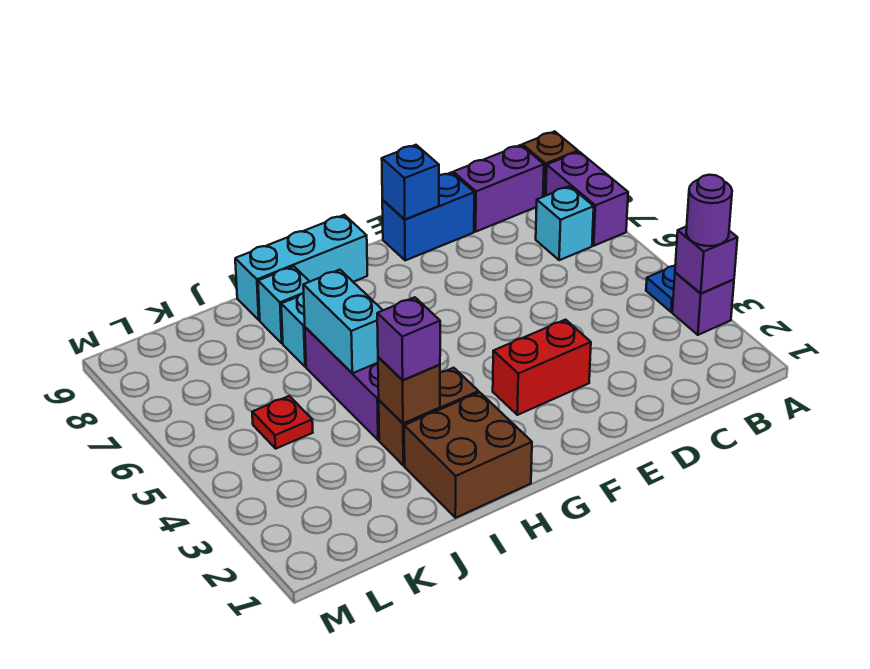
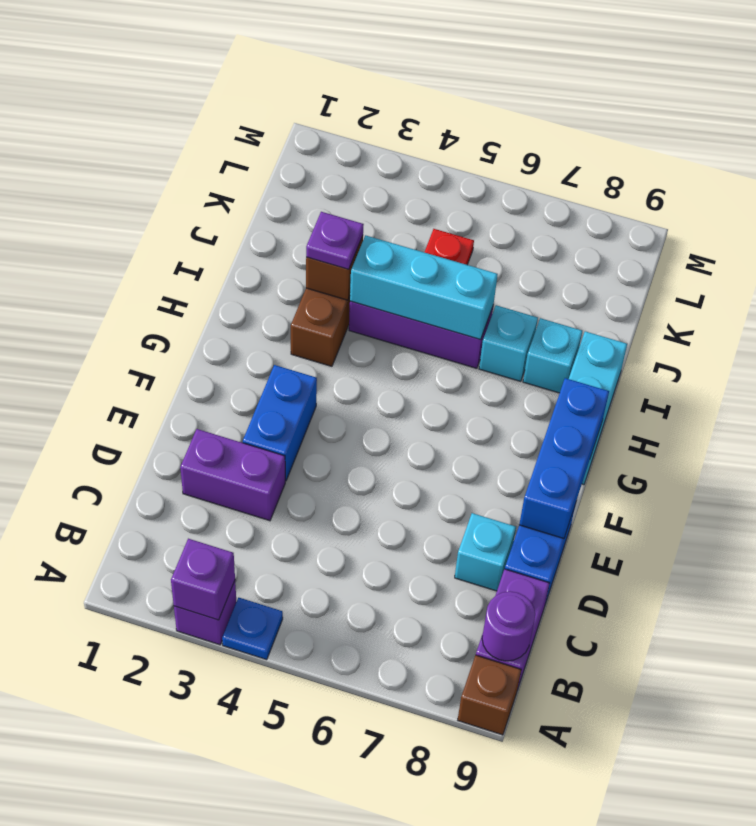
purple round brick A3 level 3 -> purple round brick B9 level 2
purple brick A7:A8 level 1 -> purple brick D2:D3 level 1
cyan brick B7 level 1 -> cyan brick D8 level 1
red brick E3:F3 level 1 -> blue brick E3:F3 level 1
blue brick E9 level 2 -> blue brick E9:G9 level 2
brown brick H1:I2 level 1 -> none
purple brick I3 level 3 -> purple plate I3 level 3
cyan brick I5:I6 level 2 -> cyan brick I4:I6 level 2

